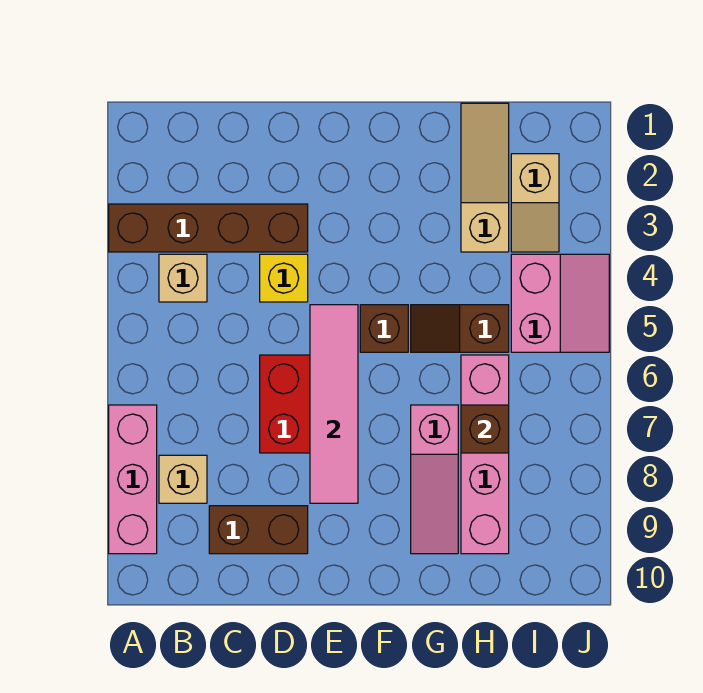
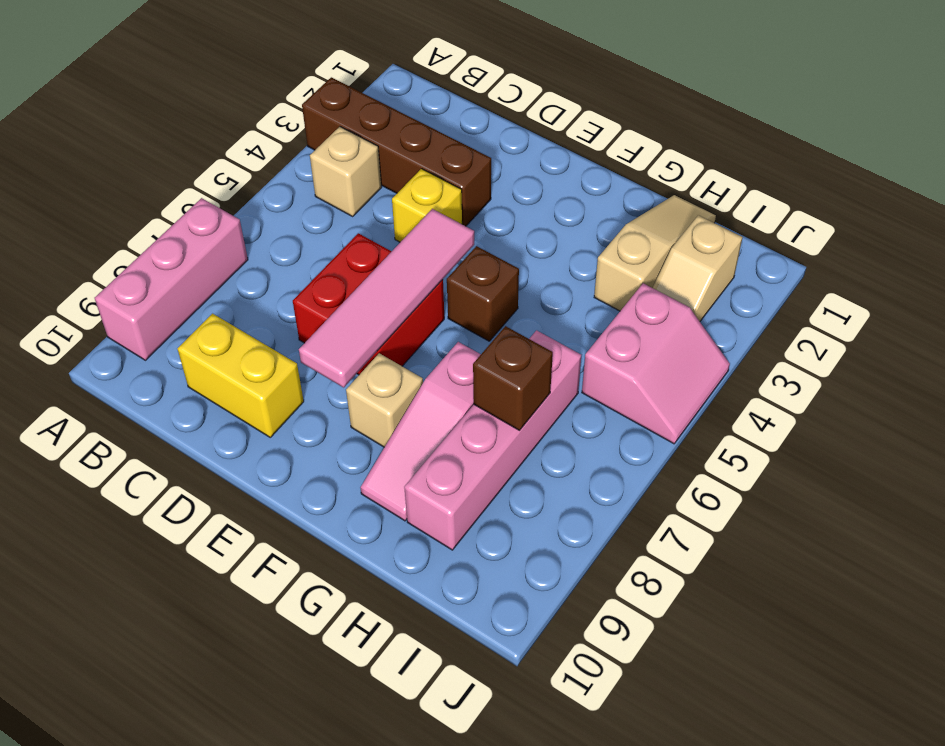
tan brick B8 level 1 -> tan brick F8 level 1
brown brick C9:D9 level 1 -> yellow brick C9:D9 level 1
brown slope G5:H5 level 1 top H -> none

